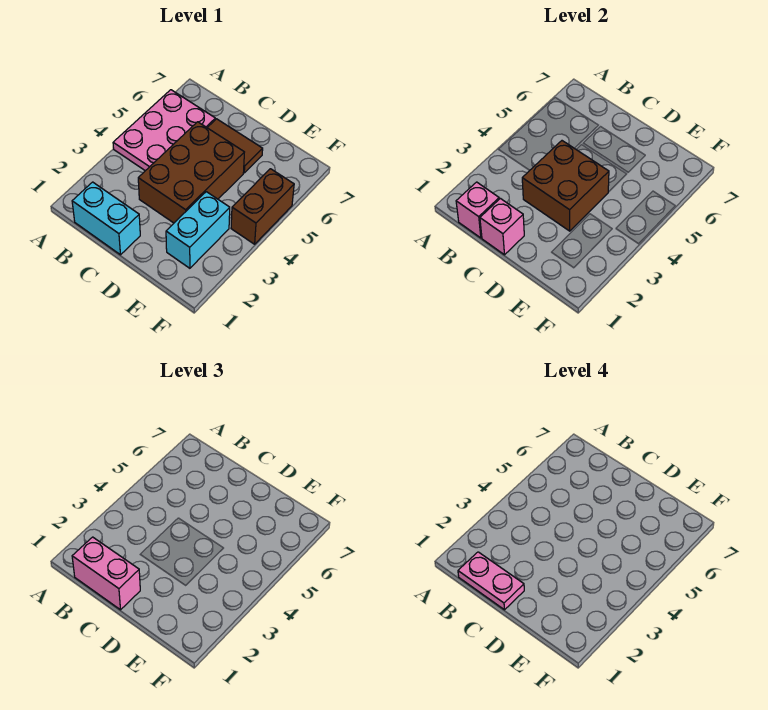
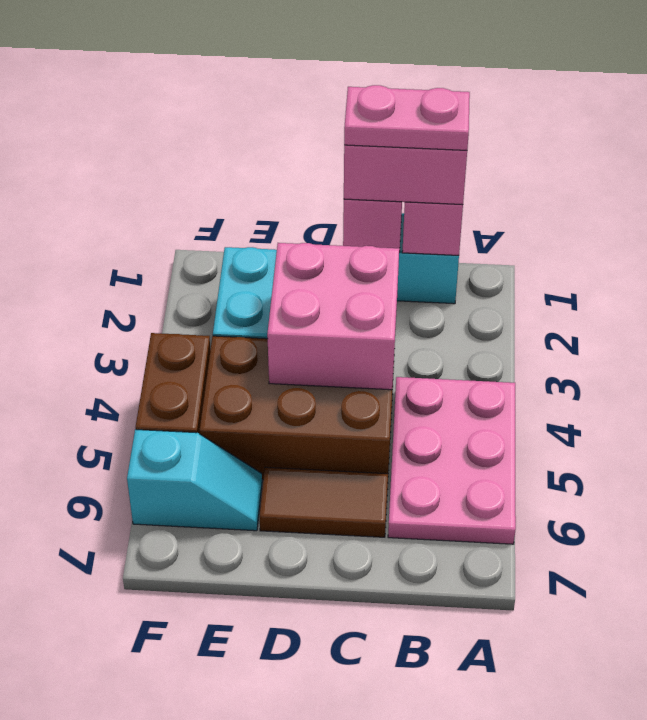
brown brick C3:D5 level 1 -> brown brick C4:E5 level 1
brown brick C3:D4 level 2 -> pink brick C3:D4 level 2
none -> cyan slope E6:F6 level 1 top F

